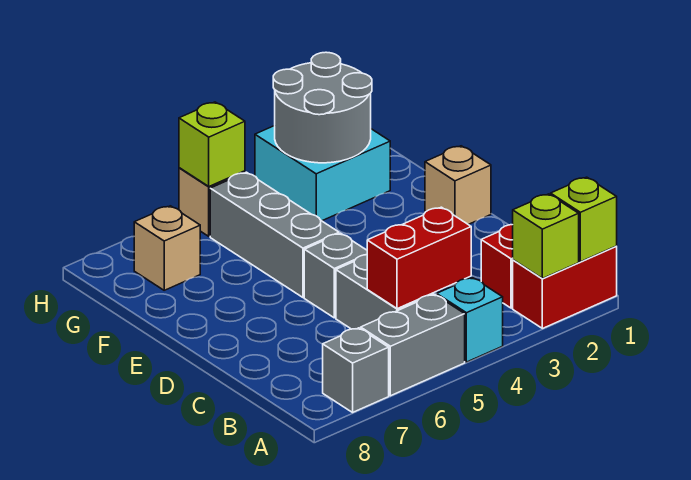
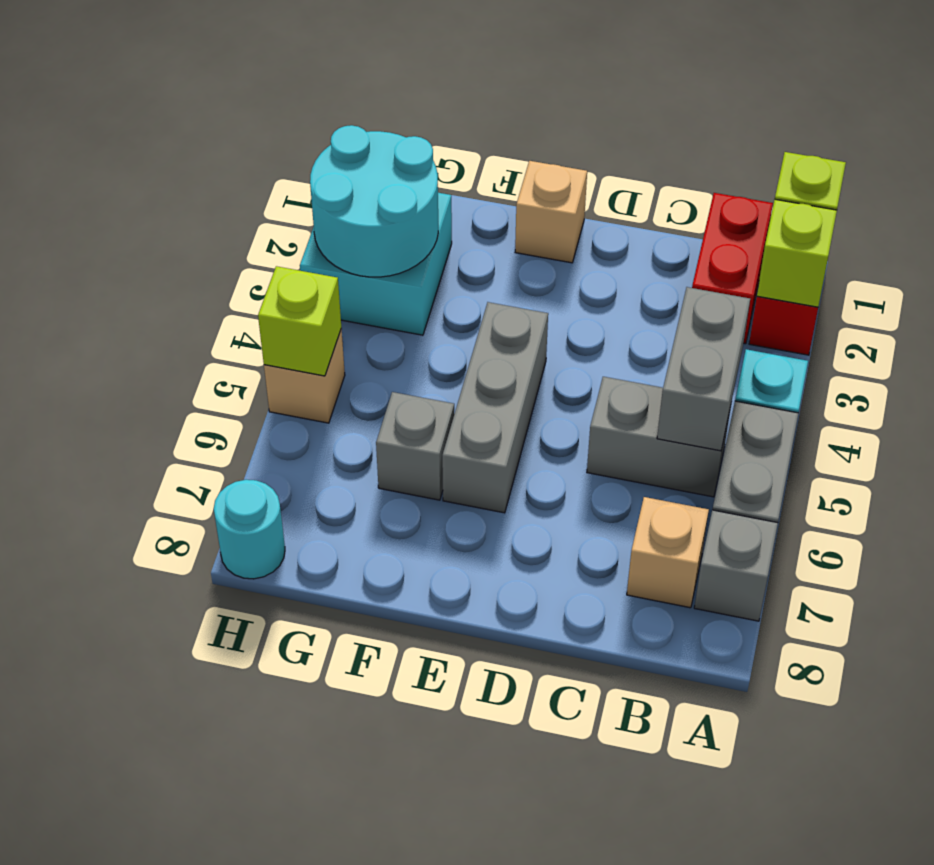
red brick B4:B5 level 2 -> grey brick B4:B5 level 2
grey brick D5 level 1 -> grey brick F6 level 1
grey brick E5:G5 level 1 -> grey brick E4:E6 level 1
grey round brick G2:H3 level 2 -> cyan round brick G2:H3 level 2
tan brick G7 level 1 -> tan brick B7 level 1
none -> cyan round brick H8 level 1

